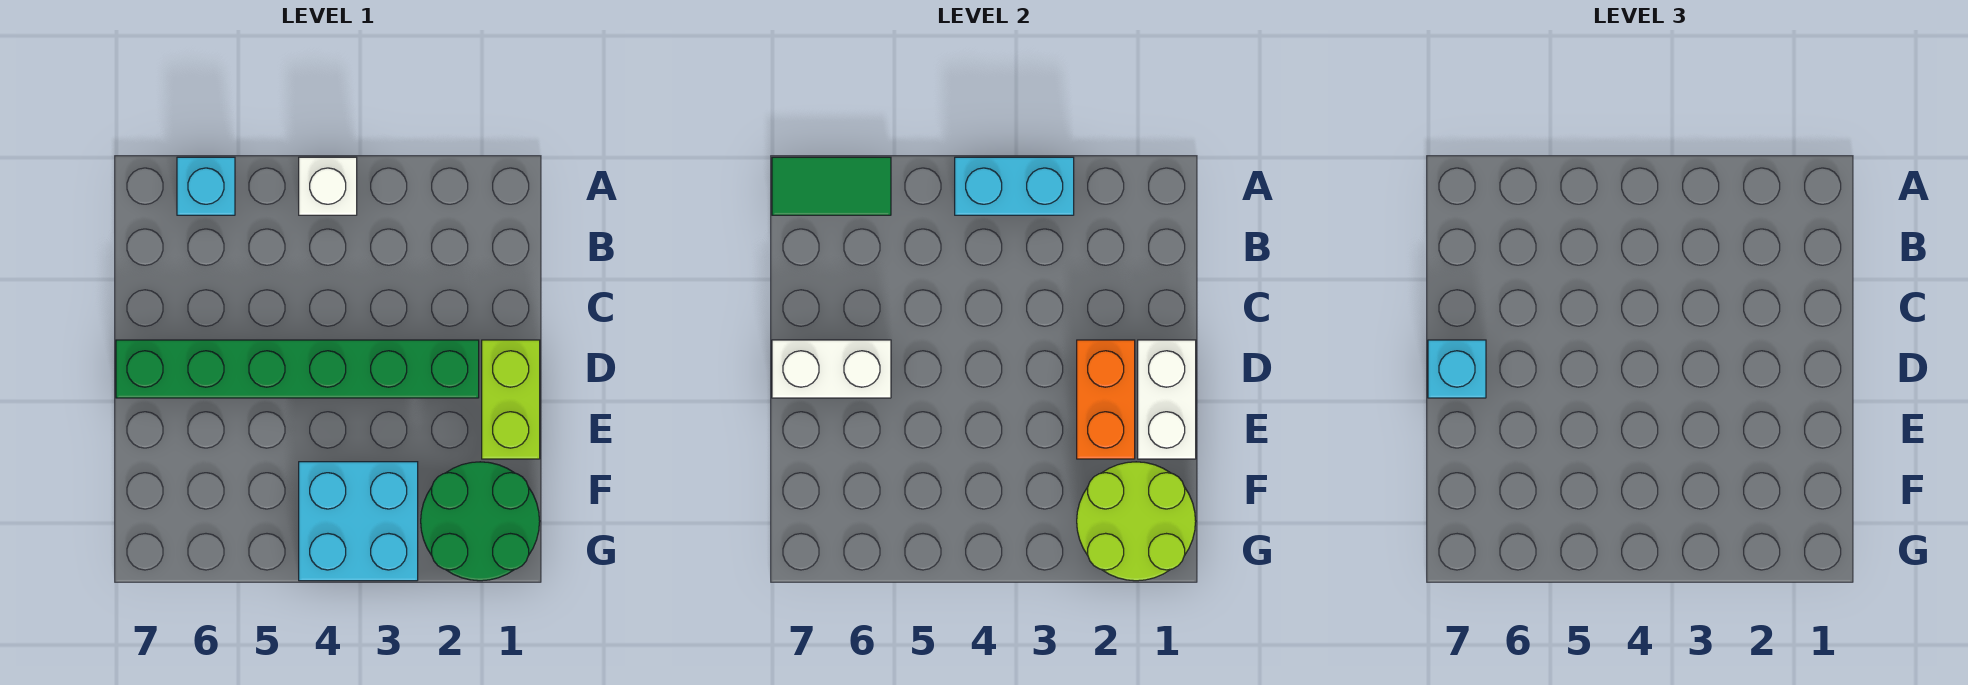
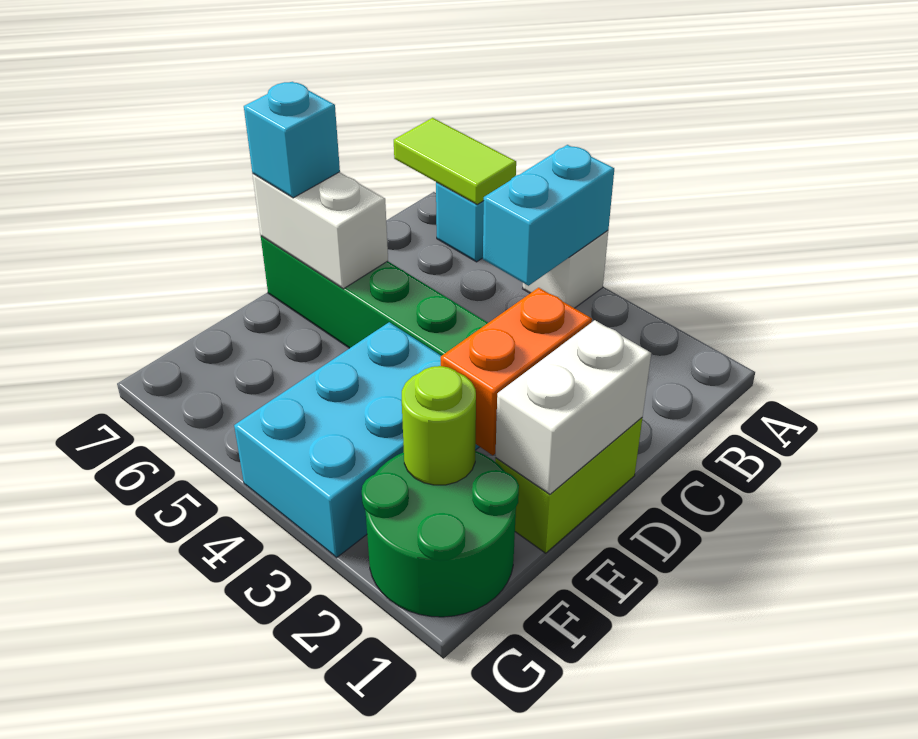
cyan brick A3:A4 level 2 -> cyan brick A4:B4 level 2
green tile A6:A7 level 2 -> lime tile A6:A7 level 2
lime round brick F1:G2 level 2 -> lime round brick F2 level 2
cyan brick F3:G4 level 1 -> cyan brick E3:G4 level 1

